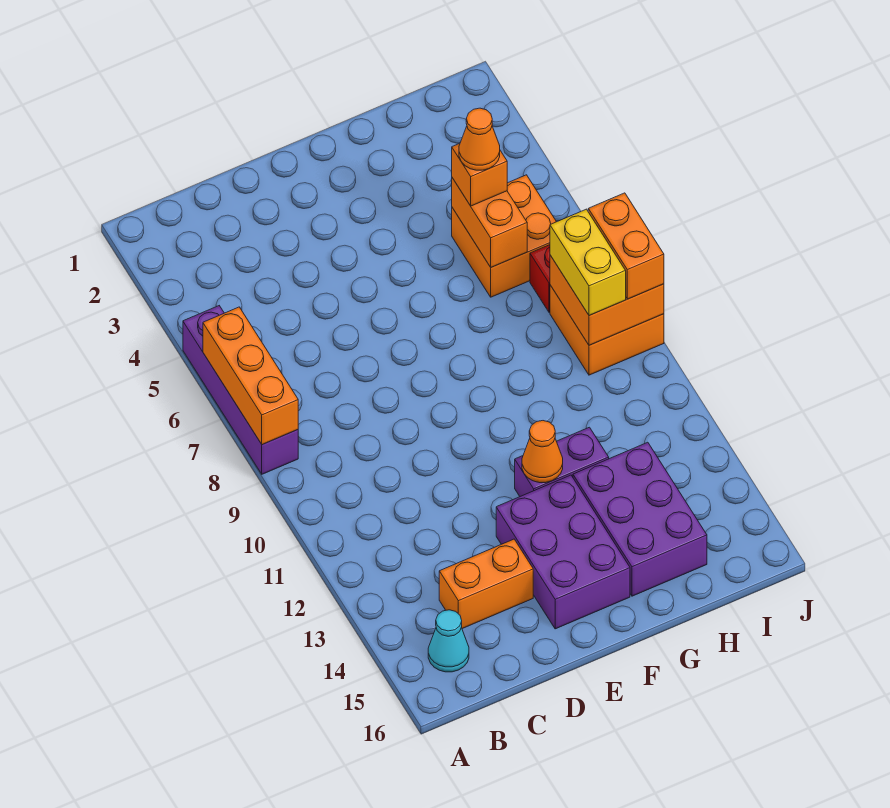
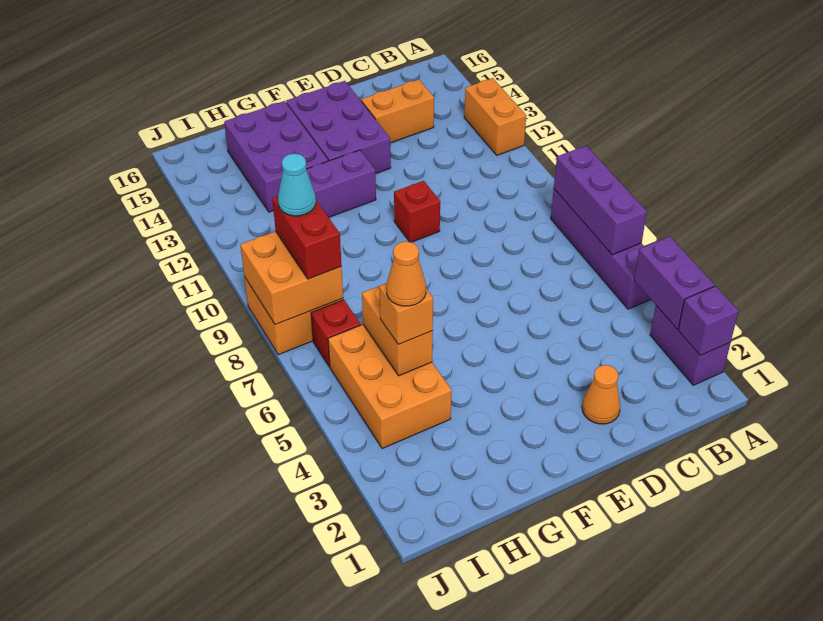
none -> purple brick A2:A3 level 1
none -> purple brick A2 level 2
none -> purple brick A3:A4 level 2
orange brick A6:A8 level 2 -> purple brick A6:A8 level 2
cyan cone B15 level 1 -> cyan cone I9 level 4
none -> red brick E10 level 1
orange cone F12 level 2 -> orange cone D2 level 1
orange brick H5:I6 level 1 -> orange brick H4:I6 level 1
yellow brick I8:I9 level 3 -> red brick I8:I9 level 3
orange brick J8:J9 level 3 -> orange brick A12:A13 level 1

